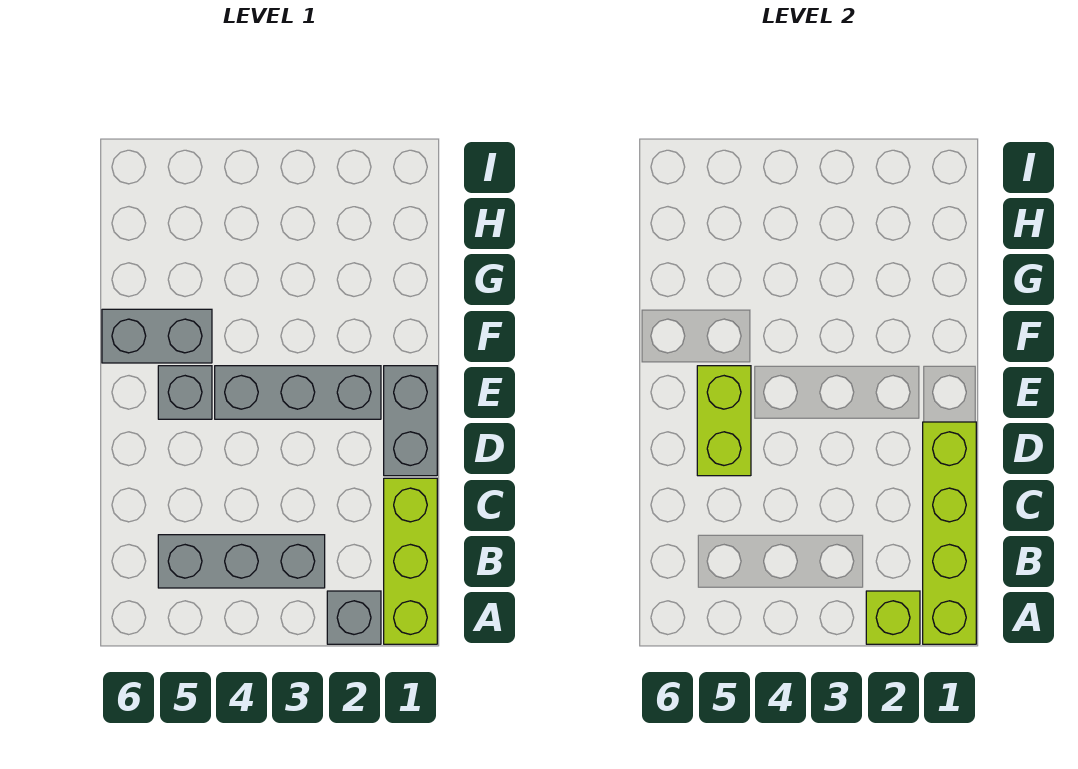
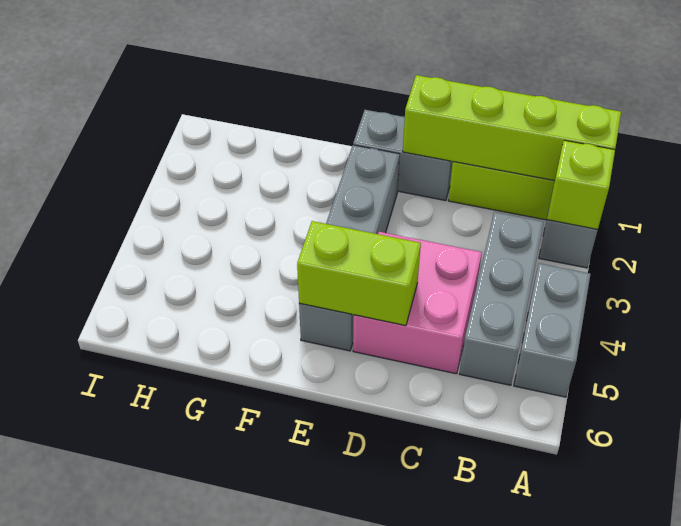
none -> pink brick C4:D5 level 1
grey brick F5:F6 level 1 -> grey brick A4:A5 level 1

